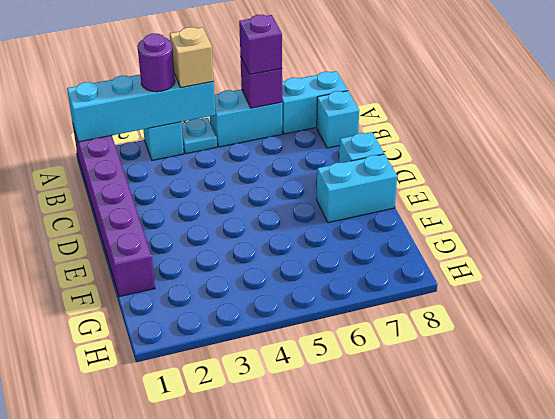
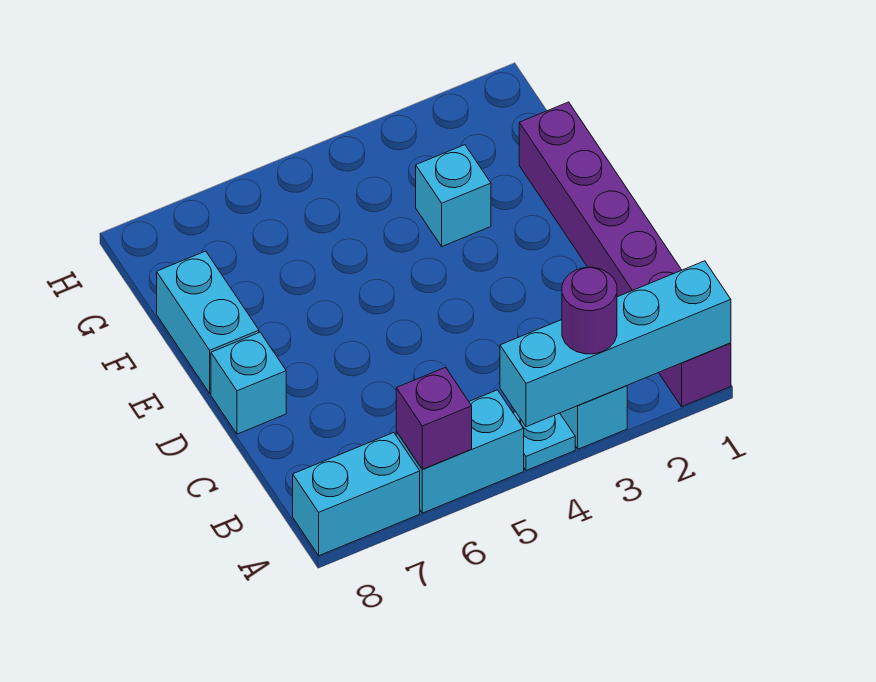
tan brick A4 level 3 -> none
purple brick A6 level 3 -> none
cyan brick B8 level 1 -> cyan brick F3 level 1
cyan brick E7:E8 level 1 -> cyan brick E8:F8 level 1

